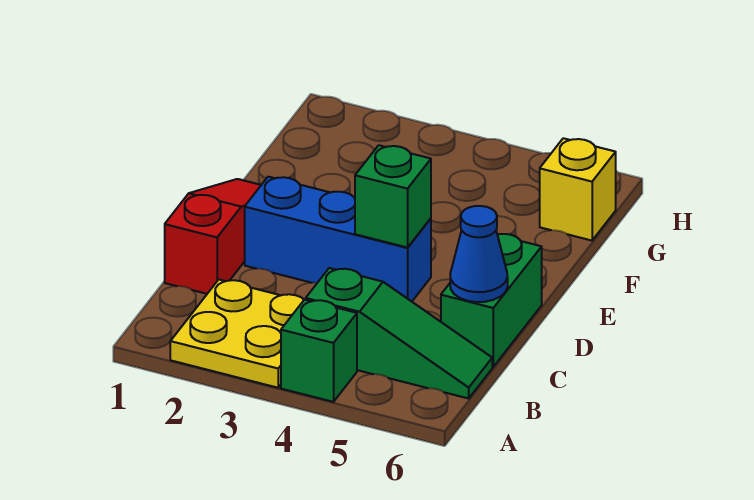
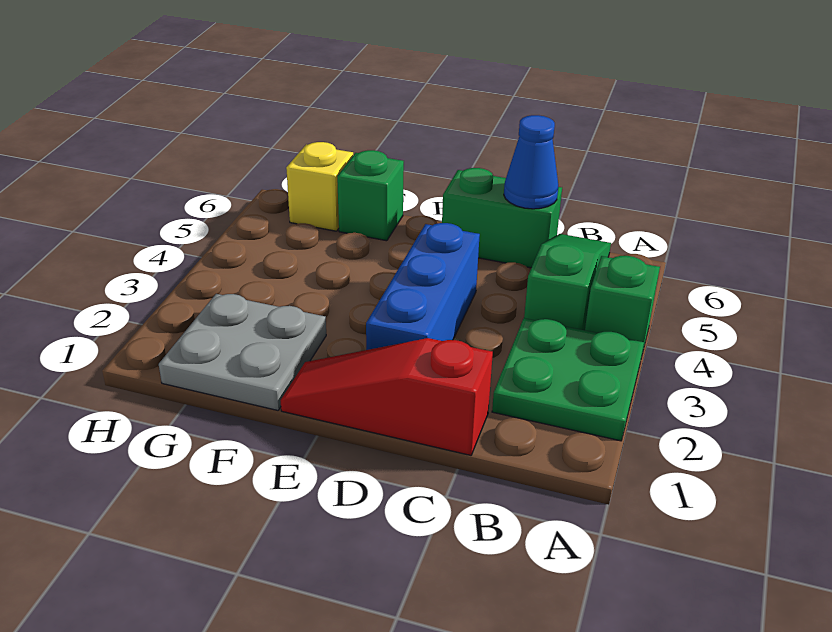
yellow plate A2:B3 level 1 -> green plate A2:B3 level 1
green brick D4 level 2 -> green brick F6 level 1
none -> grey plate F1:G2 level 1

